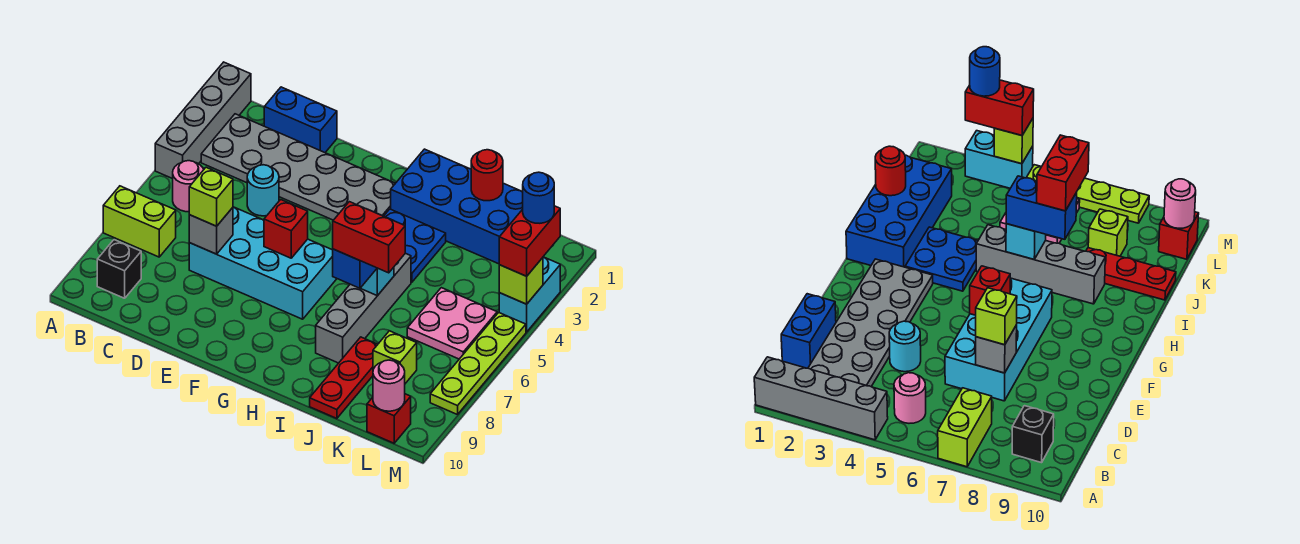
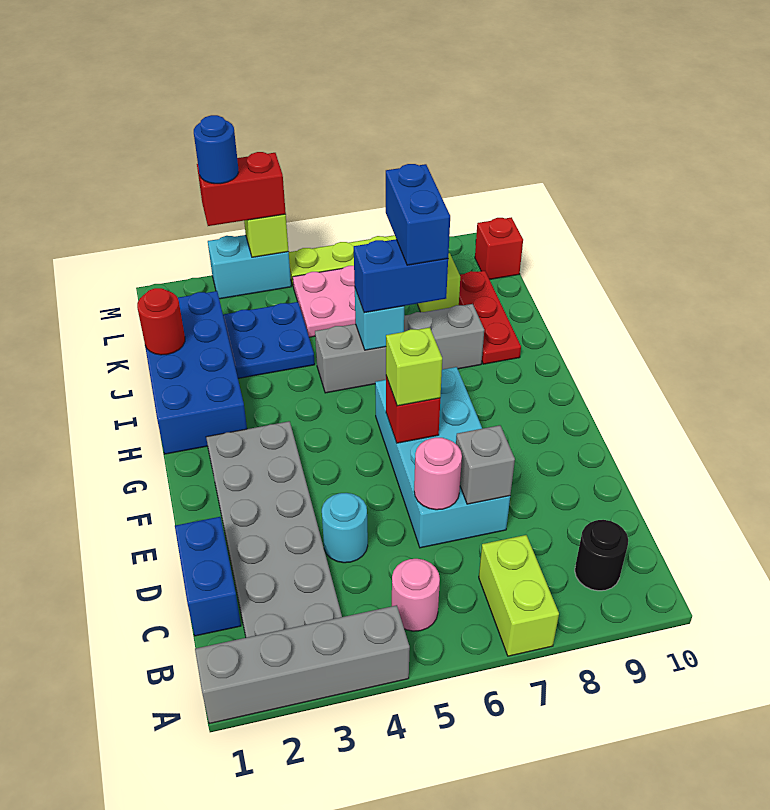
black brick B9 level 1 -> black round brick B9 level 1
lime brick D7 level 3 -> lime brick F6 level 3
blue plate H3:I4 level 1 -> blue plate J3:K4 level 1
red brick I7:J7 level 4 -> blue brick I7:J7 level 4
red plate J8:J10 level 1 -> red plate I9:K9 level 1
pink round brick L10 level 2 -> pink round brick D6 level 2

